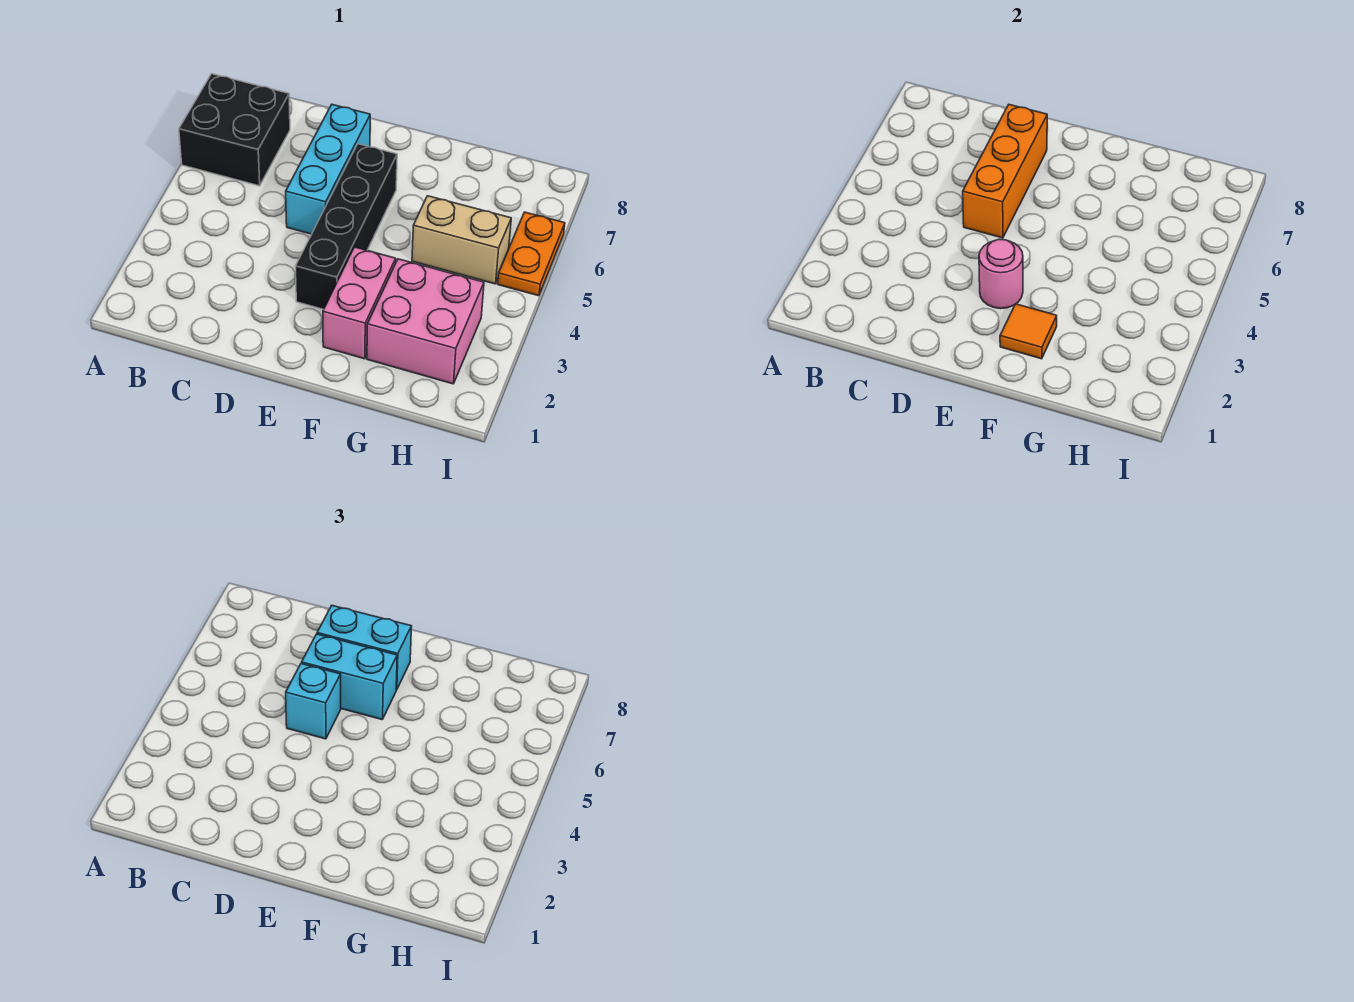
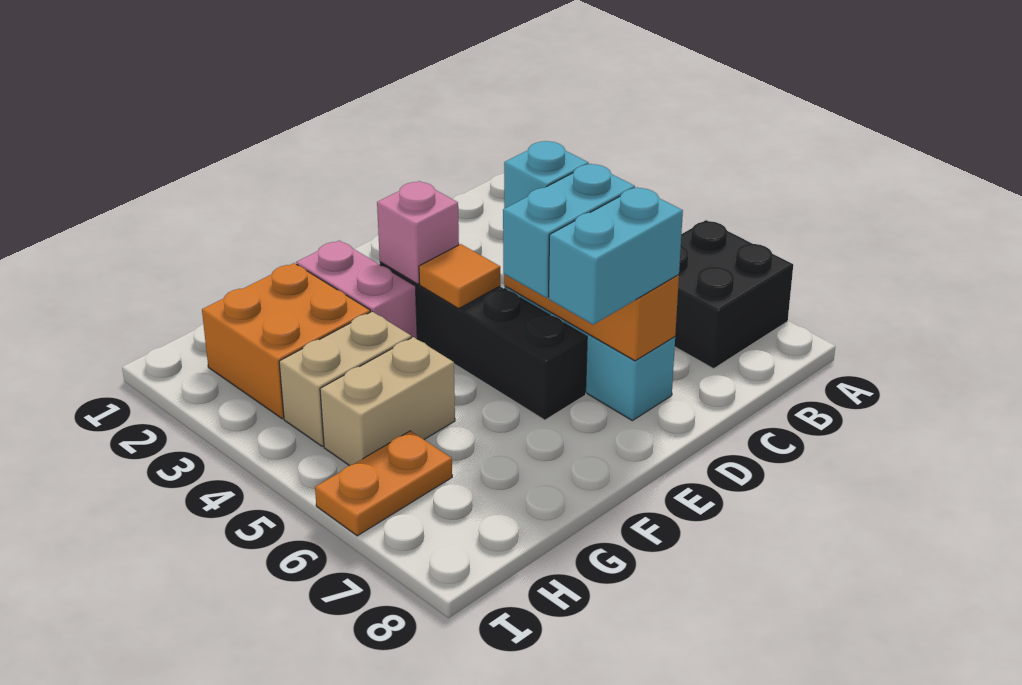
pink round brick E3 level 2 -> pink brick E3 level 2
orange tile F2 level 2 -> orange tile E4 level 2
pink brick G2:H3 level 1 -> orange brick G2:H3 level 1
none -> tan brick G4:H4 level 1
orange plate I5:I6 level 1 -> orange plate H6:I6 level 1

